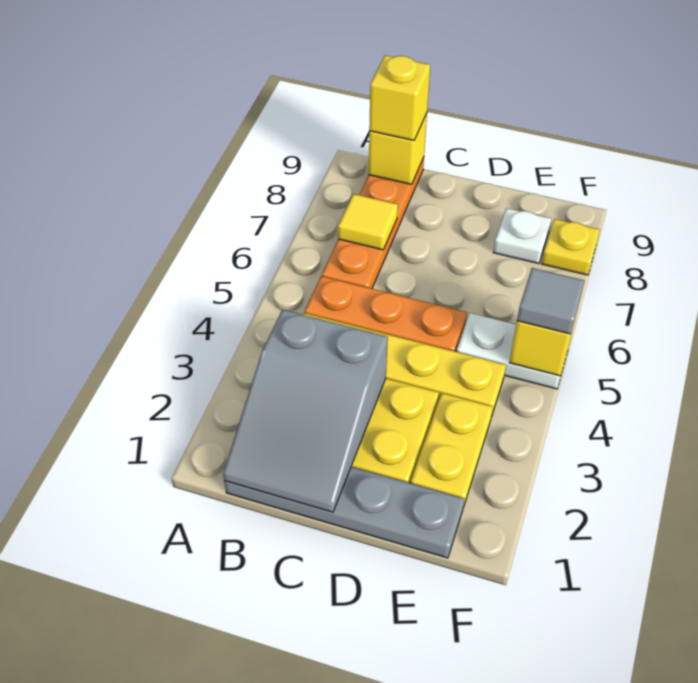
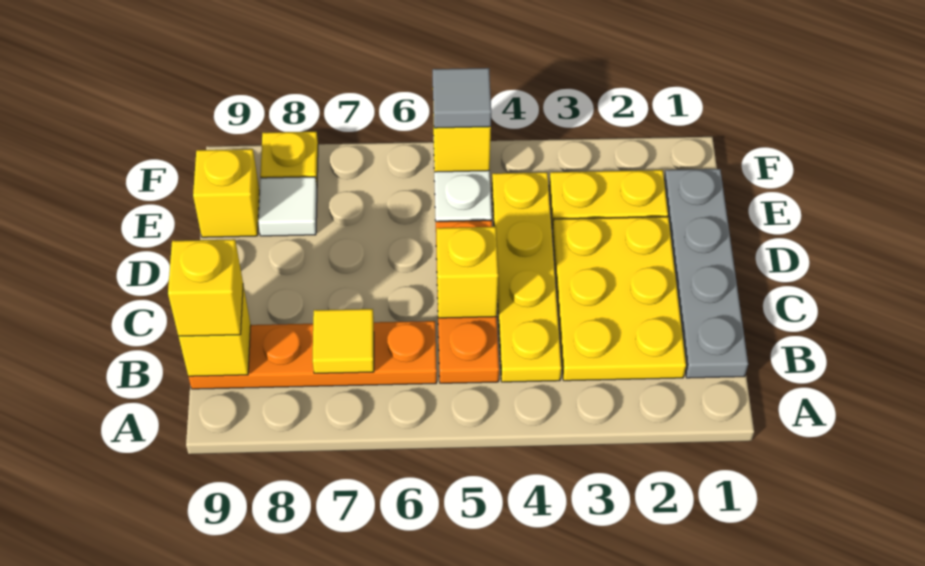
grey slope B1:C3 level 2 top 3 -> none
none -> yellow brick C5 level 2
white plate E8 level 1 -> white tile E8 level 1
none -> yellow brick E9 level 1

